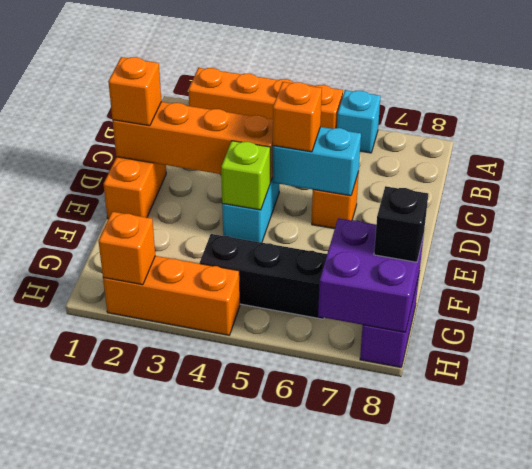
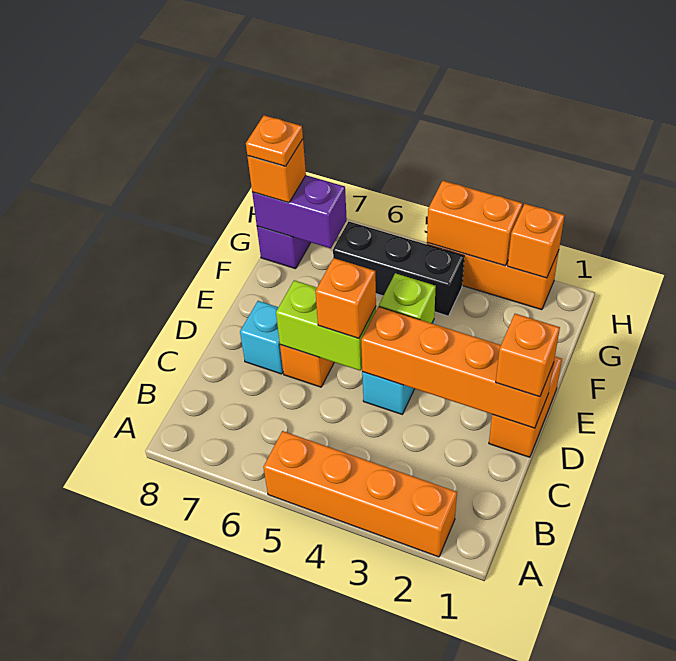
cyan brick A6 level 1 -> cyan brick D7 level 1
cyan brick D5:D6 level 2 -> lime brick D5:D6 level 2
purple brick G7:H8 level 2 -> purple brick G7:G8 level 2
black brick G8 level 3 -> orange brick G8 level 3
none -> orange plate G8 level 4
none -> orange brick H3:H4 level 2

